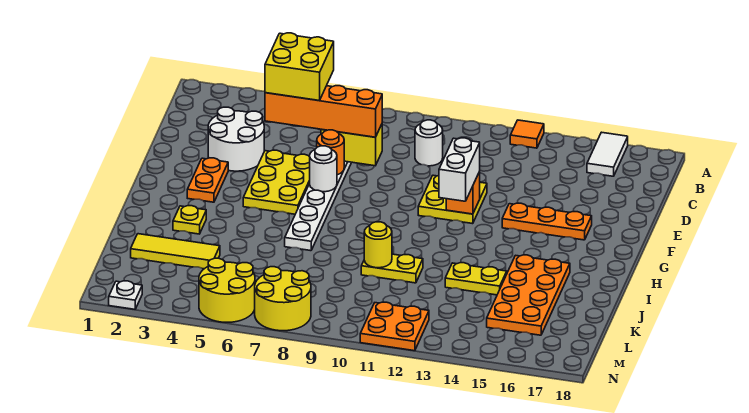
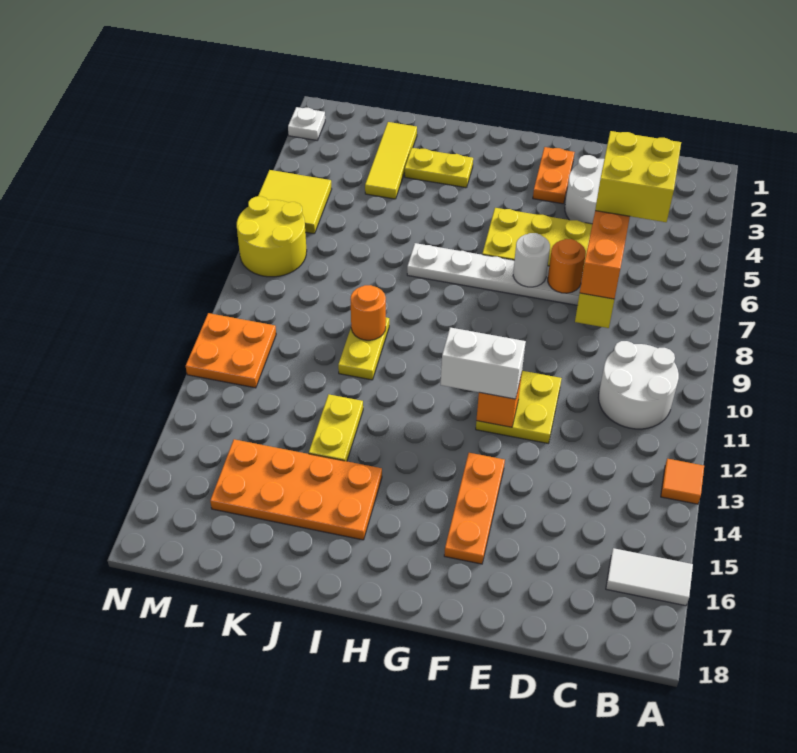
white round brick C10 level 1 -> white round brick B10:C11 level 1
orange plate F3:G3 level 1 -> orange plate F2:F3 level 1
yellow plate I3 level 1 -> yellow plate I3:J3 level 1
yellow round brick J10 level 2 -> orange round brick J10 level 2
yellow round brick M5:N6 level 1 -> yellow tile M5:N6 level 1

